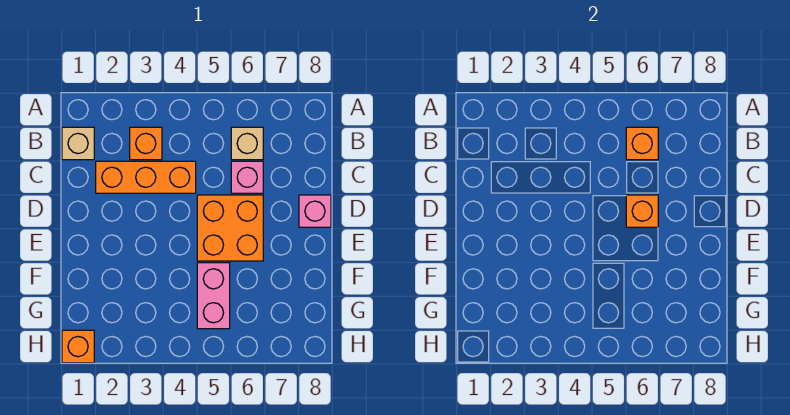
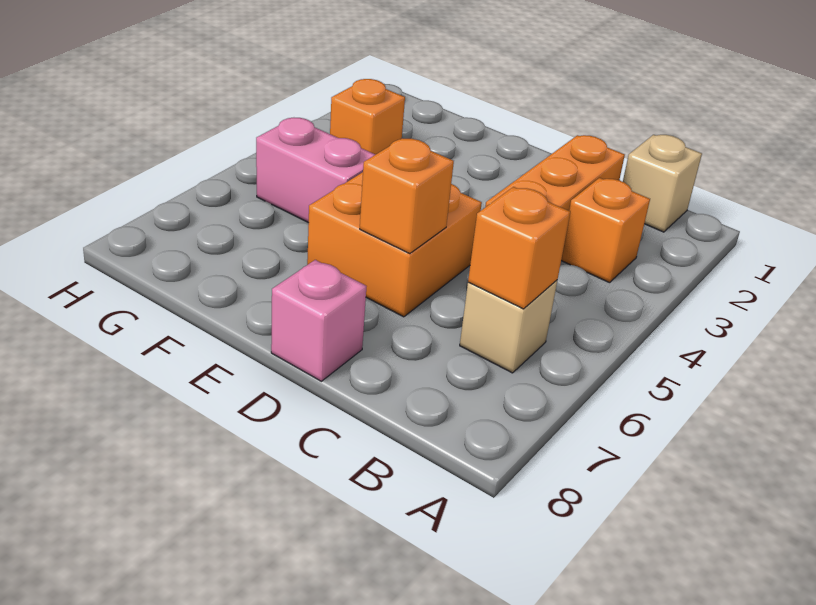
pink brick C6 level 1 -> none
orange brick H1 level 1 -> orange brick G3 level 1

